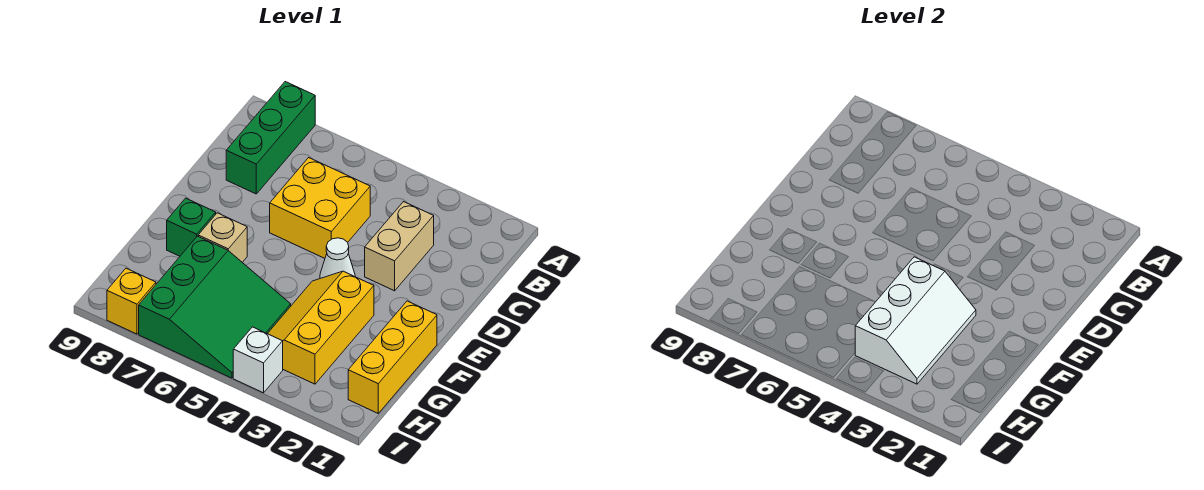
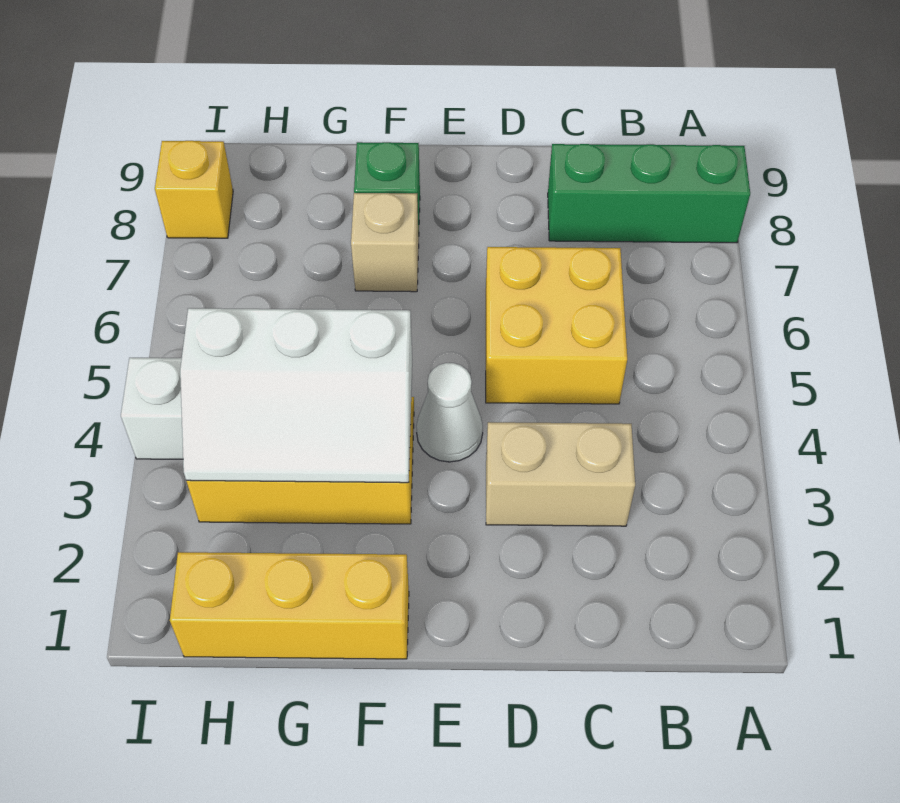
green slope G5:I7 level 1 top 7 -> none

